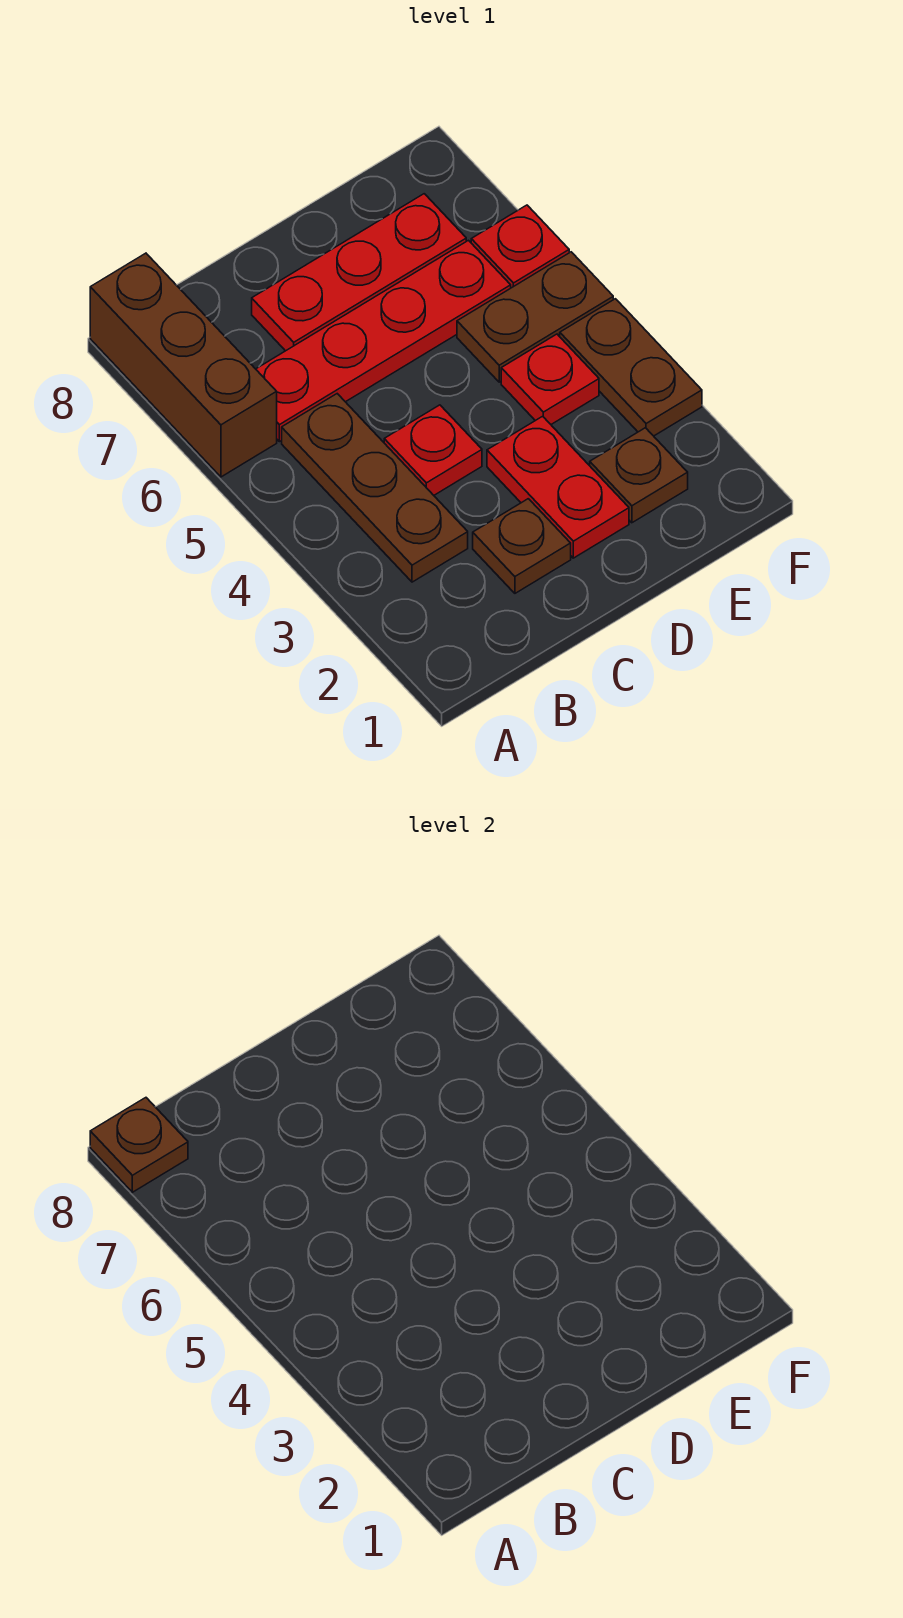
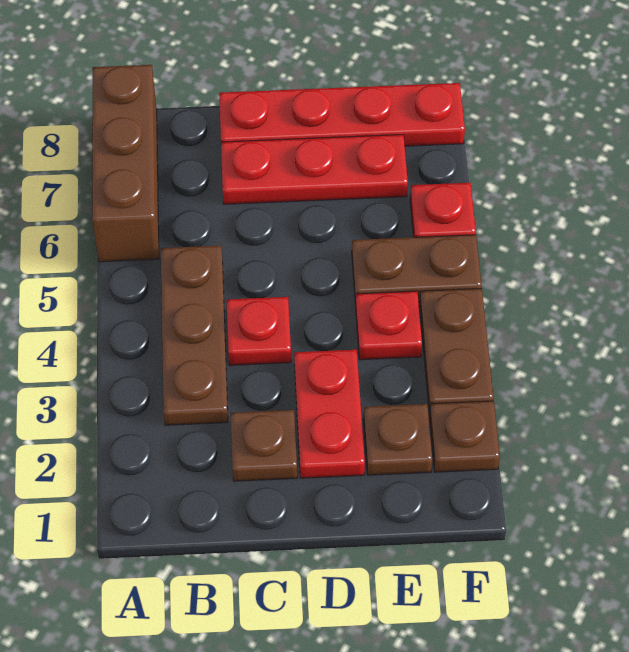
brown plate A8 level 2 -> brown plate F2 level 1
red plate B6:E6 level 1 -> red plate C8:F8 level 1

